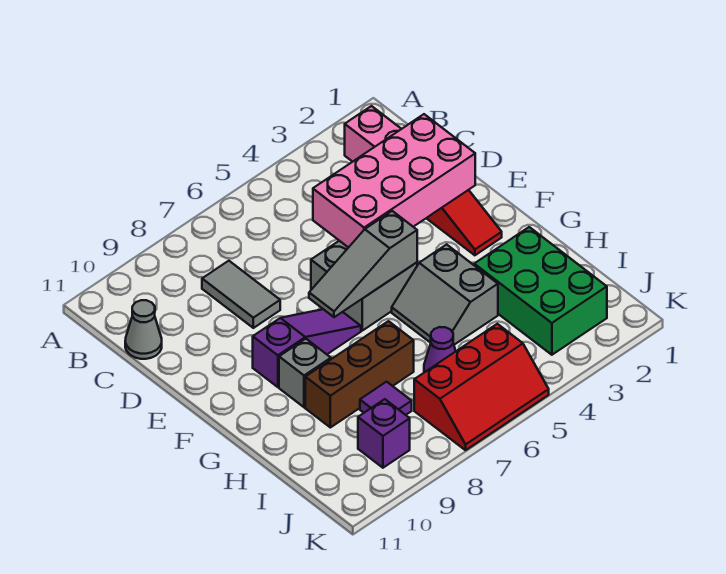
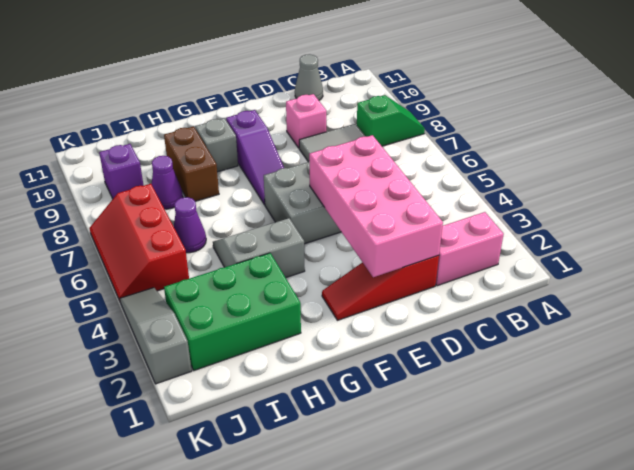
none -> green slope A8:B8 level 1 top B
none -> pink brick D9 level 1
grey slope F5:F7 level 2 top 5 -> grey slope K2:K4 level 1 top 2
brown brick H7:H9 level 1 -> brown brick H8:H9 level 1
purple tile I8 level 1 -> purple cone I8 level 1

